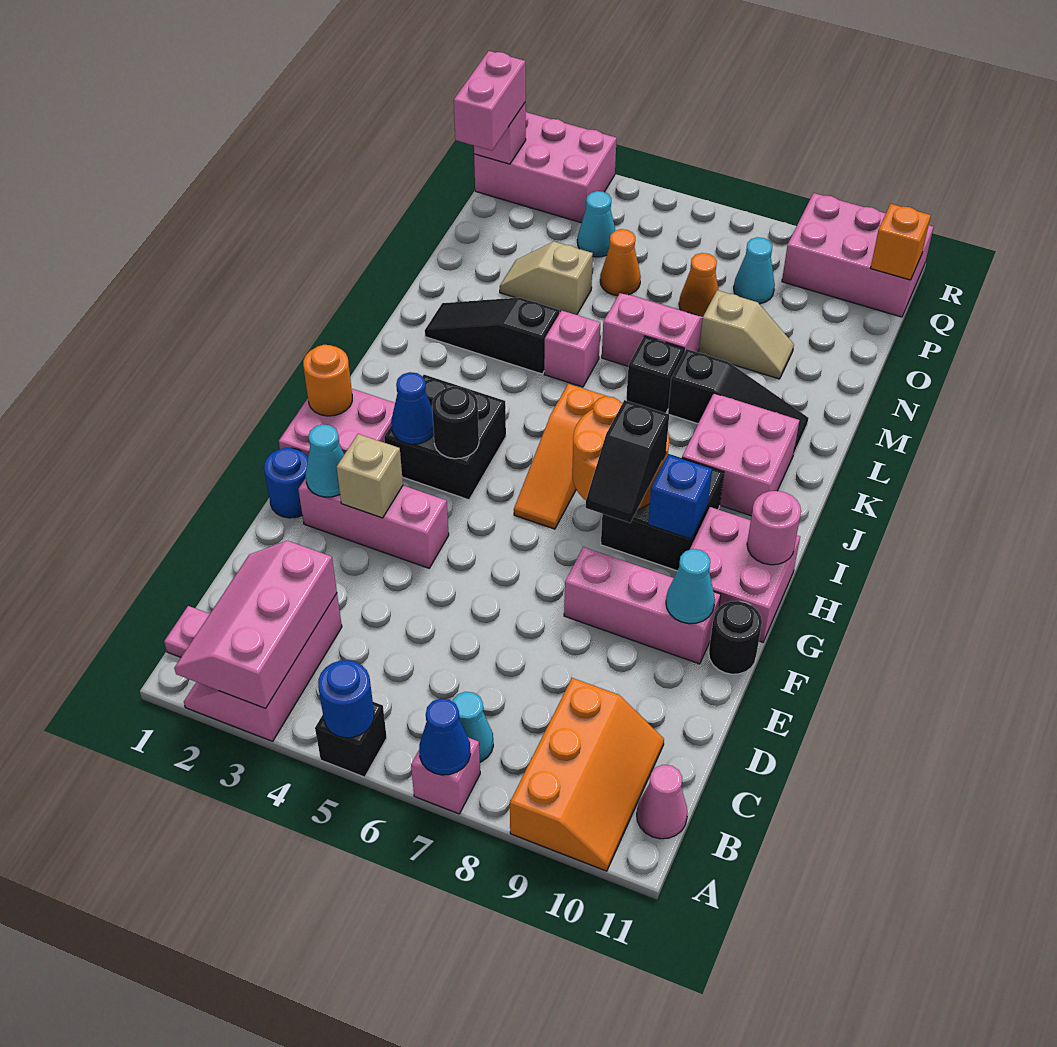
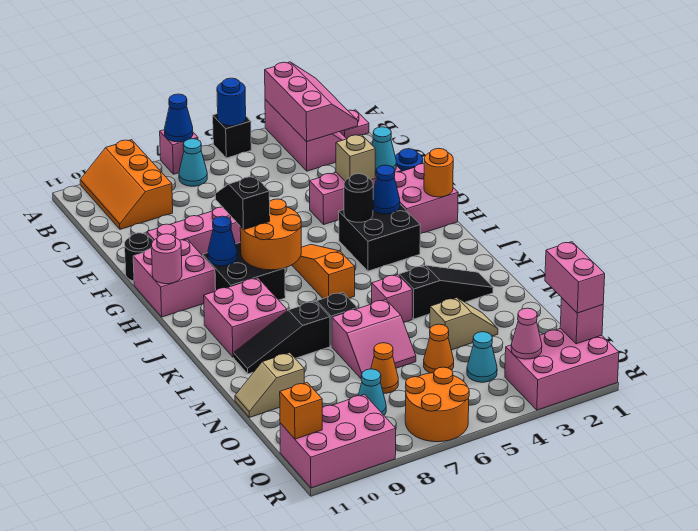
pink cone B11 level 1 -> pink cone Q3 level 2
cyan cone F10 level 2 -> none
blue brick H9 level 2 -> blue cone H9 level 2
tan slope N8:N9 level 1 top 8 -> tan slope N10:N11 level 1 top 10
none -> orange round brick Q6:R7 level 1

